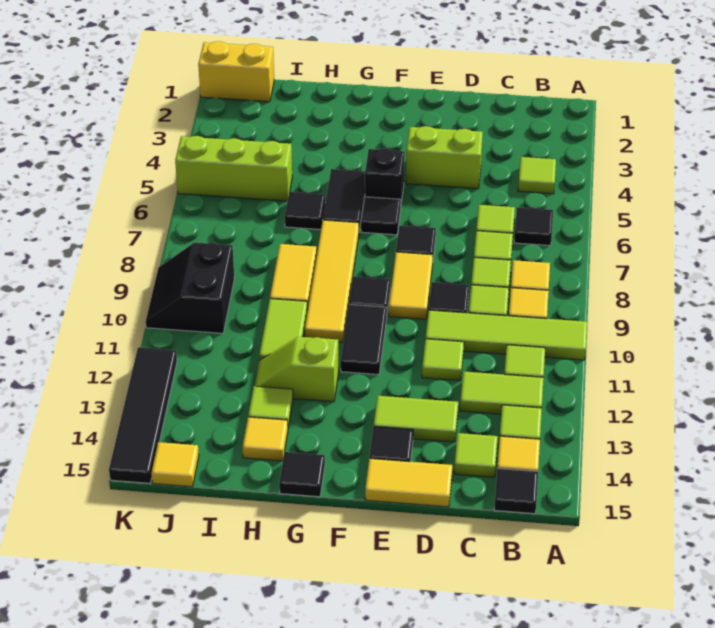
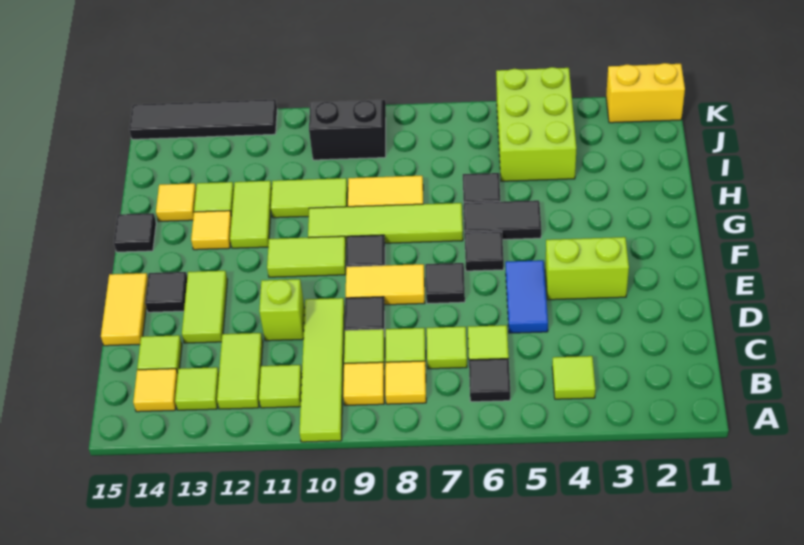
black tile B15 level 1 -> none
lime brick D4:E4 level 1 -> lime brick E3:E4 level 1
none -> blue tile D5:E5 level 1
lime tile D11 level 1 -> lime brick D11 level 1
black brick F5 level 1 -> none
black tile F10:F11 level 1 -> lime tile F10:F11 level 1
yellow tile G7:G10 level 1 -> lime tile G7:G10 level 1
lime slope G12:H12 level 1 top G -> lime tile G12:H12 level 1
lime brick I5:K5 level 1 -> lime brick I4:K5 level 1
yellow brick J1:K1 level 1 -> yellow brick K1:K2 level 1
yellow tile J15 level 1 -> yellow tile G13 level 1

